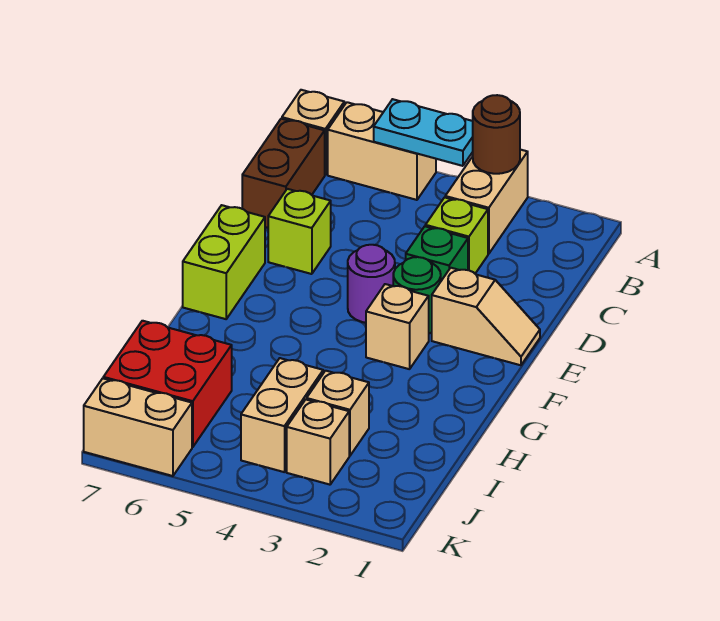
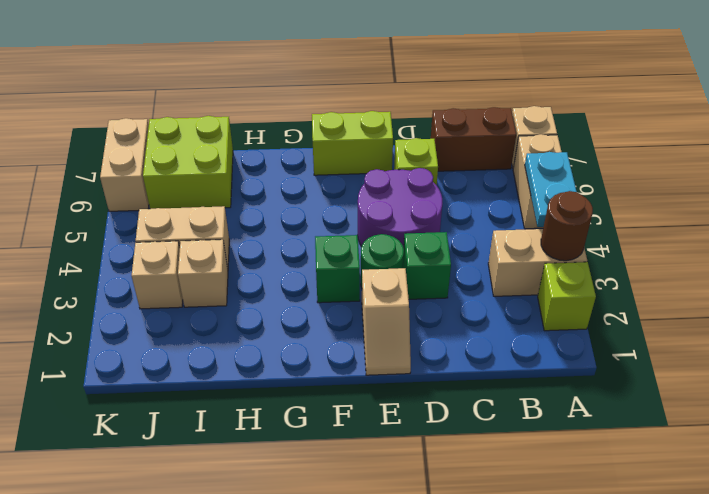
lime brick C3 level 1 -> lime brick A2 level 1
purple round brick E4 level 1 -> purple round brick D4:E5 level 1
tan brick F3 level 1 -> green brick F3 level 1
red brick I6:J7 level 1 -> lime brick I6:J7 level 1

